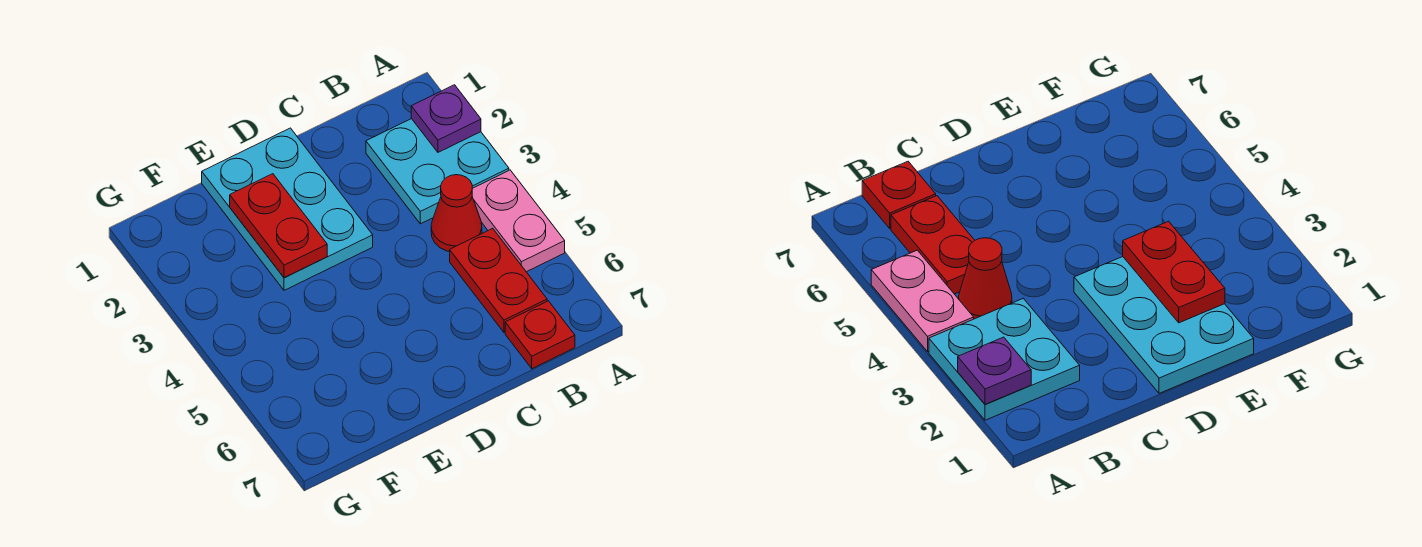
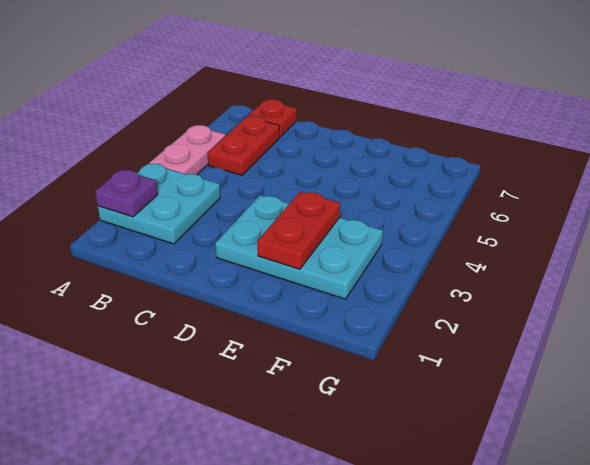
red cone B4 level 1 -> none
cyan plate D1:E3 level 1 -> cyan plate D2:F3 level 1

